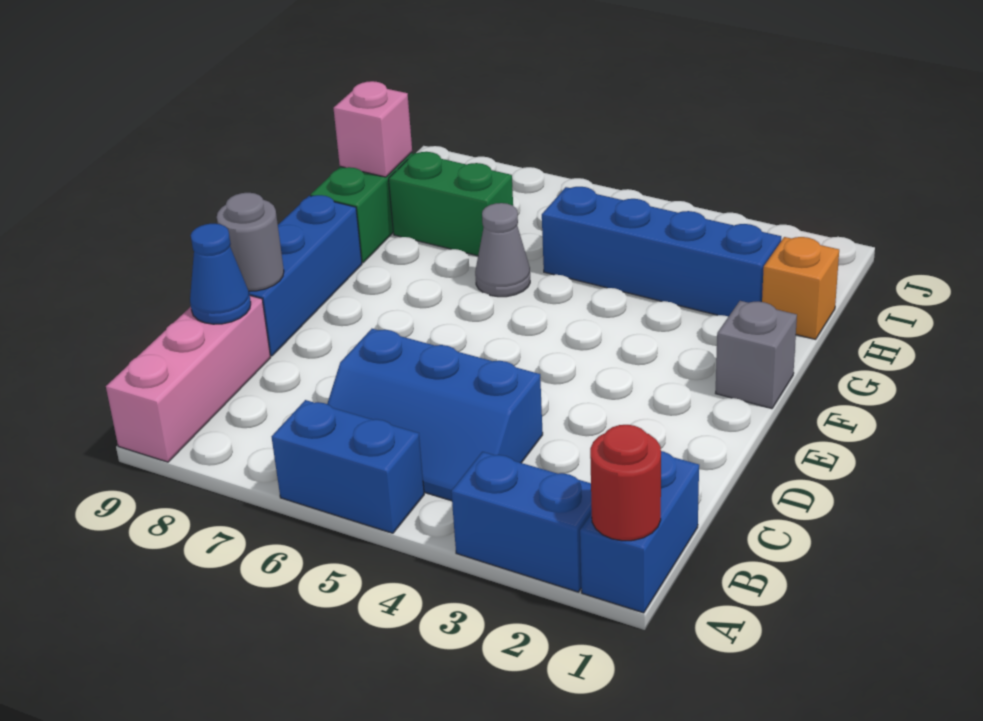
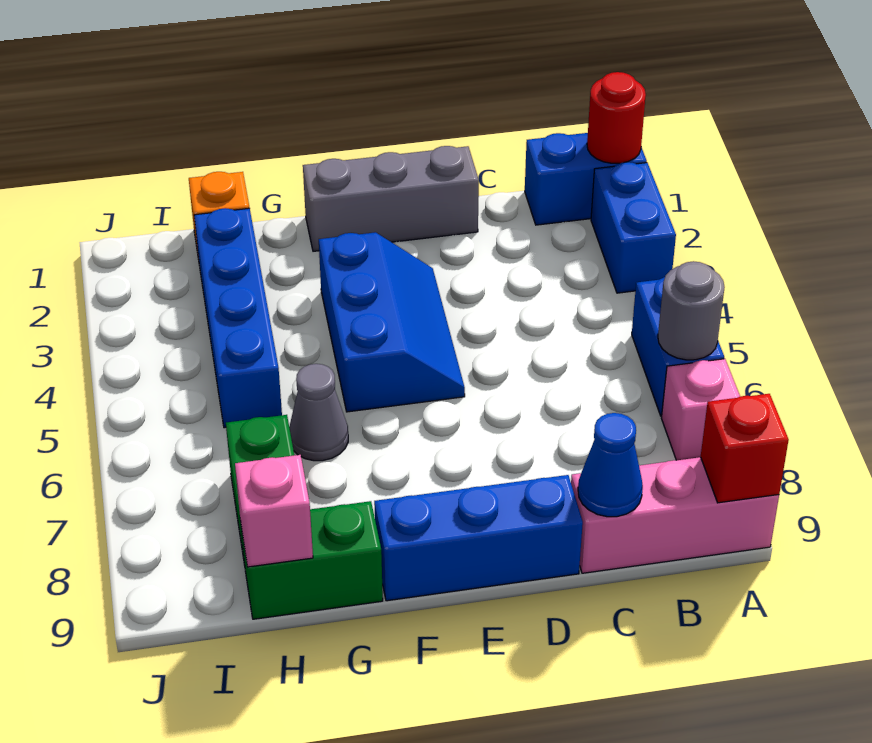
none -> pink brick A7 level 1
none -> red brick A9 level 2
blue slope B4:C6 level 1 top C -> blue slope E3:F5 level 1 top F
grey round brick D9 level 2 -> grey round brick A6 level 2
grey brick F1 level 1 -> grey brick D1:F1 level 1

